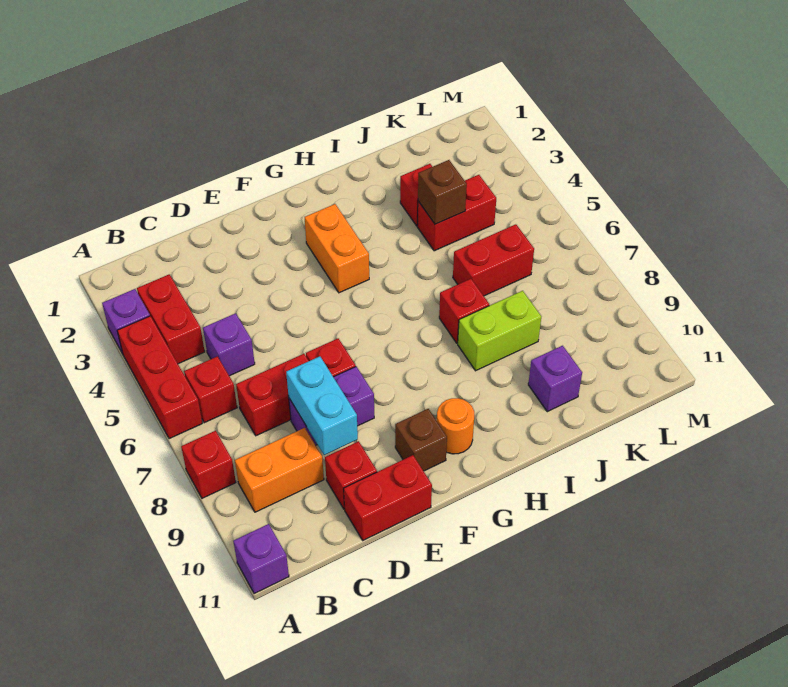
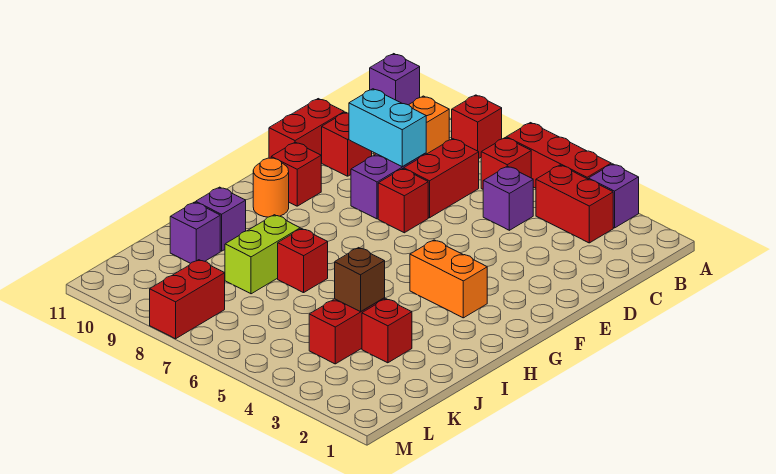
brown brick F10 level 1 -> red brick F10 level 1
none -> purple brick I10 level 1
red brick J6:K6 level 1 -> red brick L8:M8 level 1

